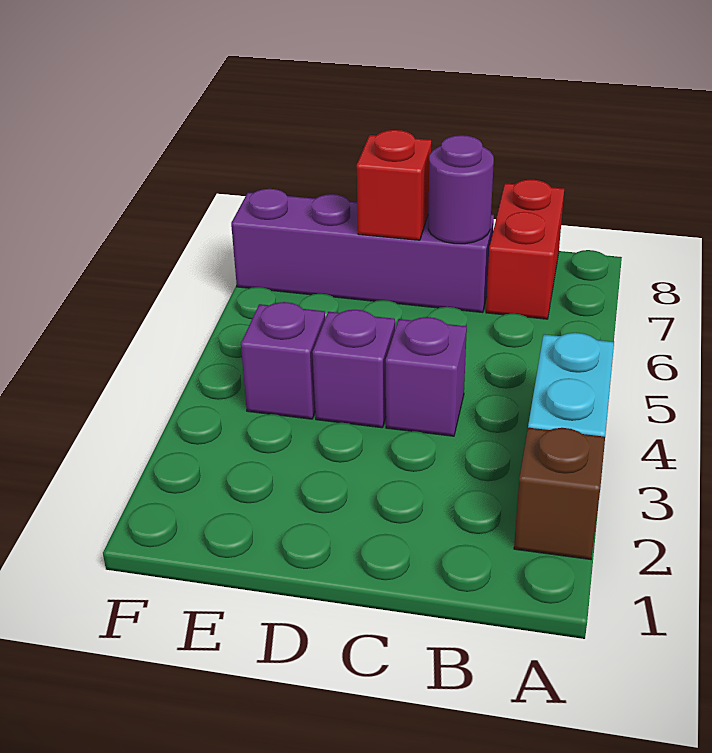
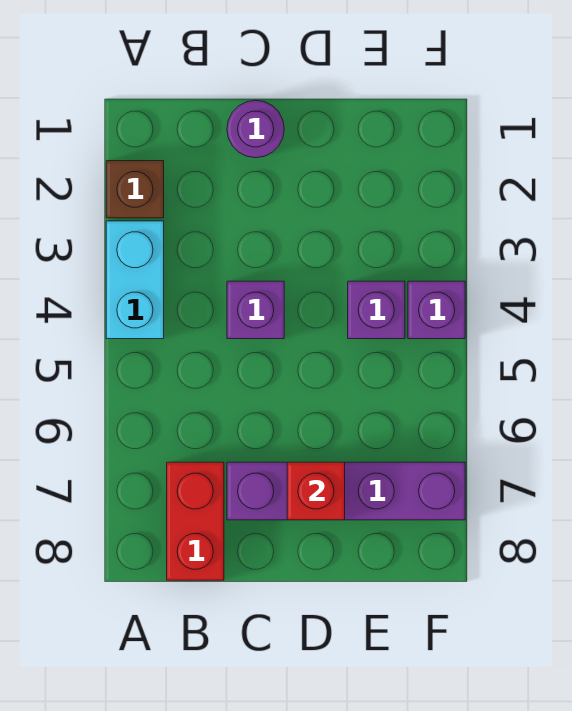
purple round brick C7 level 2 -> purple round brick C1 level 1
purple brick D4 level 1 -> purple brick F4 level 1

